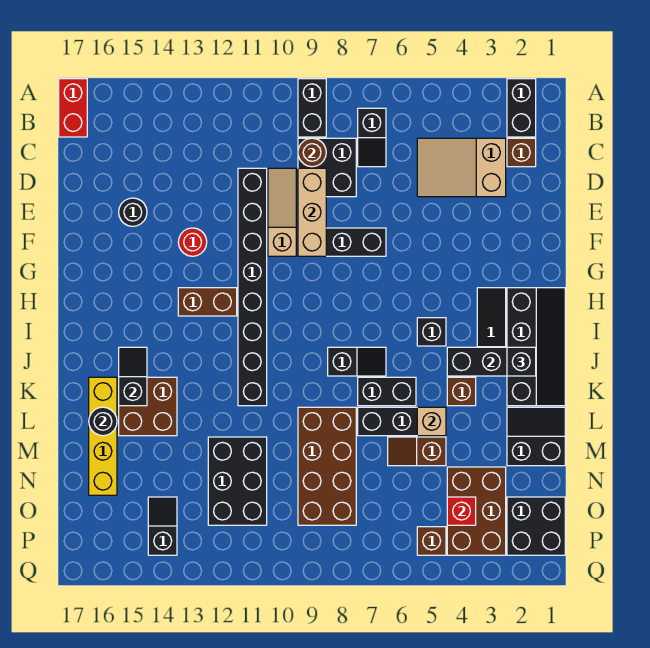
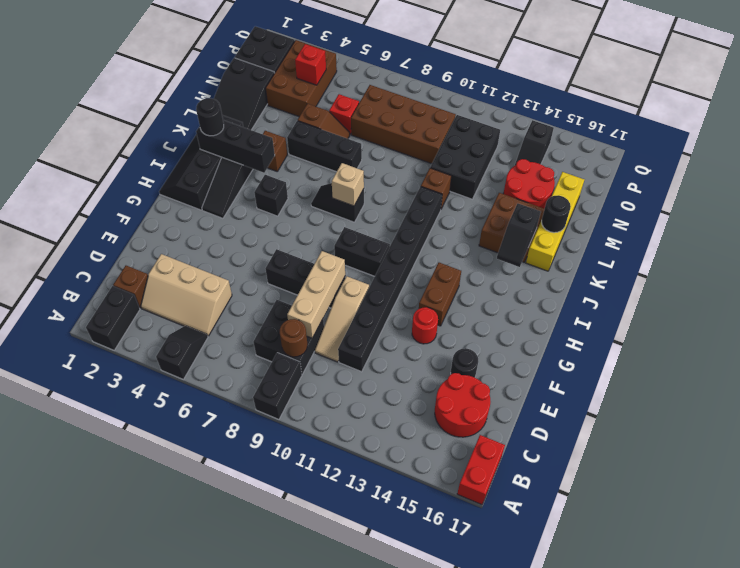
black slope B7:C7 level 1 top B -> black slope A5:B5 level 1 top A
tan slope C3:D5 level 1 top 3 -> tan slope C3:D5 level 1 top D
none -> red round brick C15:D16 level 1
brown brick H12:H13 level 1 -> brown brick G13:H13 level 1
black brick J2 level 3 -> black round brick J2 level 3
black brick K6:K7 level 1 -> black brick H9:H10 level 1
black slope L1:M2 level 1 top M -> black slope L1:N2 level 1 top N
tan brick L5 level 2 -> tan brick J8 level 2
brown brick L8:O9 level 1 -> brown brick N7:O10 level 1
none -> red round brick M14:N15 level 1
none -> red brick N6 level 1
brown brick P5 level 1 -> brown brick L11 level 1

